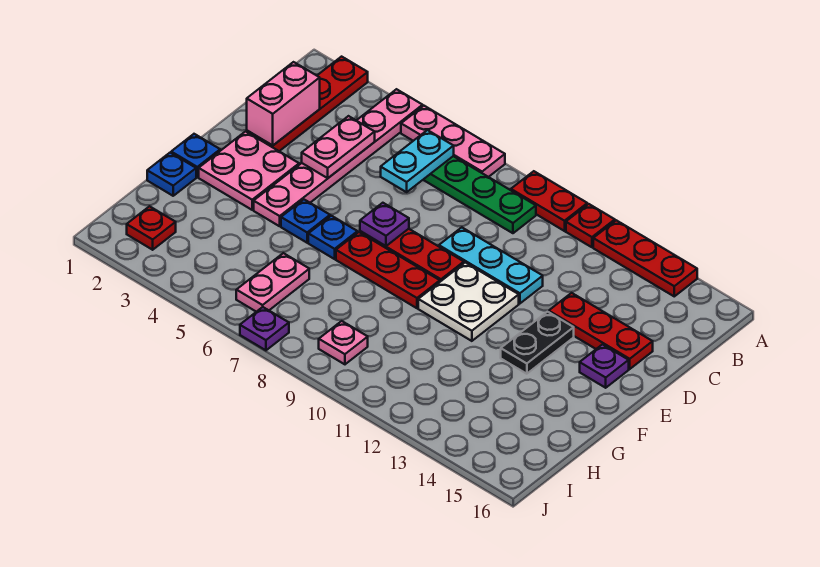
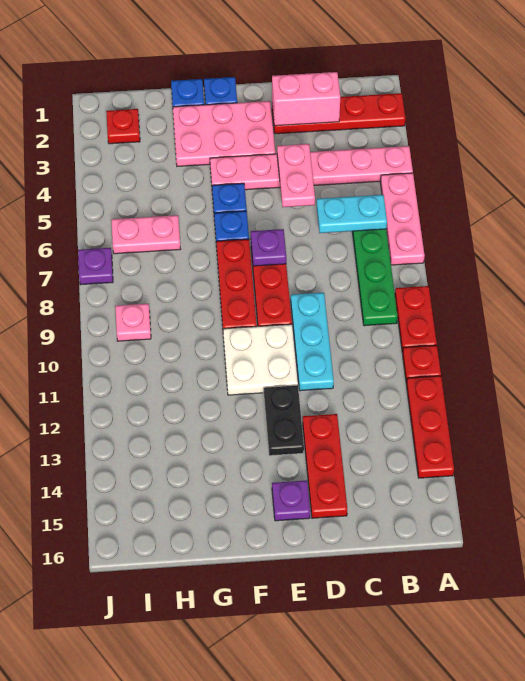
pink plate C4:D4 level 2 -> pink plate D4:D5 level 2
pink plate E2:F3 level 1 -> pink plate E2:G3 level 1
black plate E13:F13 level 1 -> black plate E12:E13 level 1

